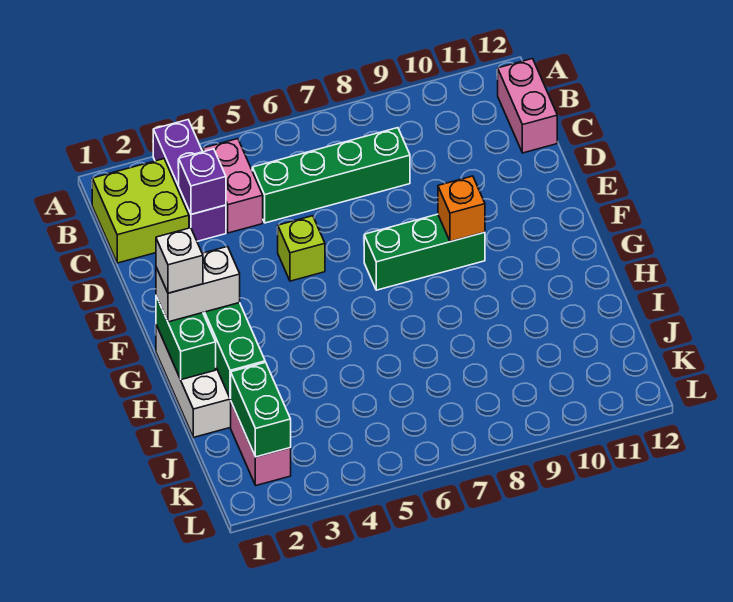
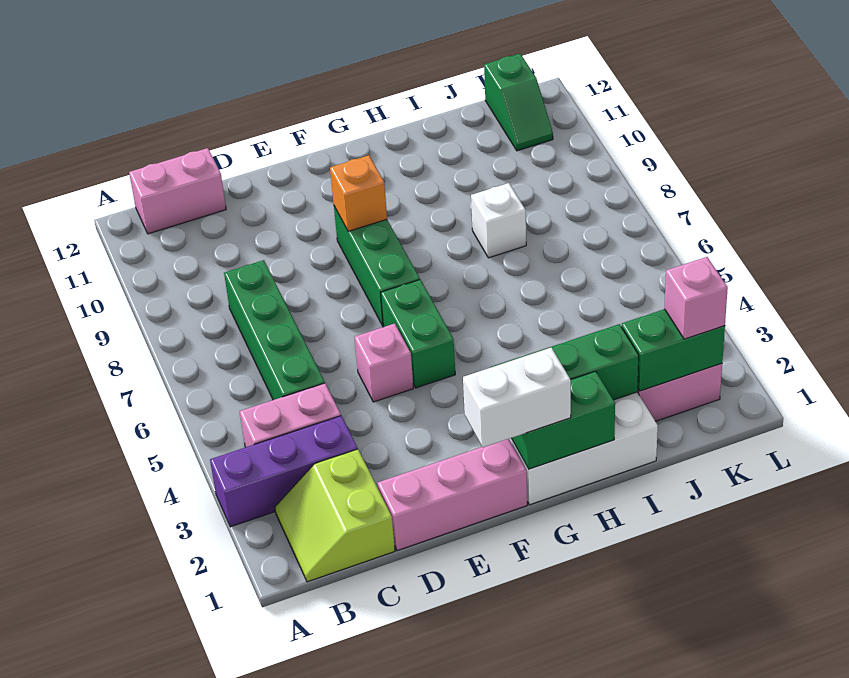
lime brick B1:C2 level 1 -> lime slope B1:C2 level 1 top C
purple brick C3 level 2 -> none
none -> pink brick D1:F1 level 1
lime brick E5 level 1 -> pink brick E5 level 1
none -> green brick F5:F6 level 1
white brick G1:G2 level 3 -> white brick F1:G1 level 3
white brick G1 level 4 -> white brick I8 level 1
none -> pink brick K2 level 3
none -> green slope K11:K12 level 1 top 12

